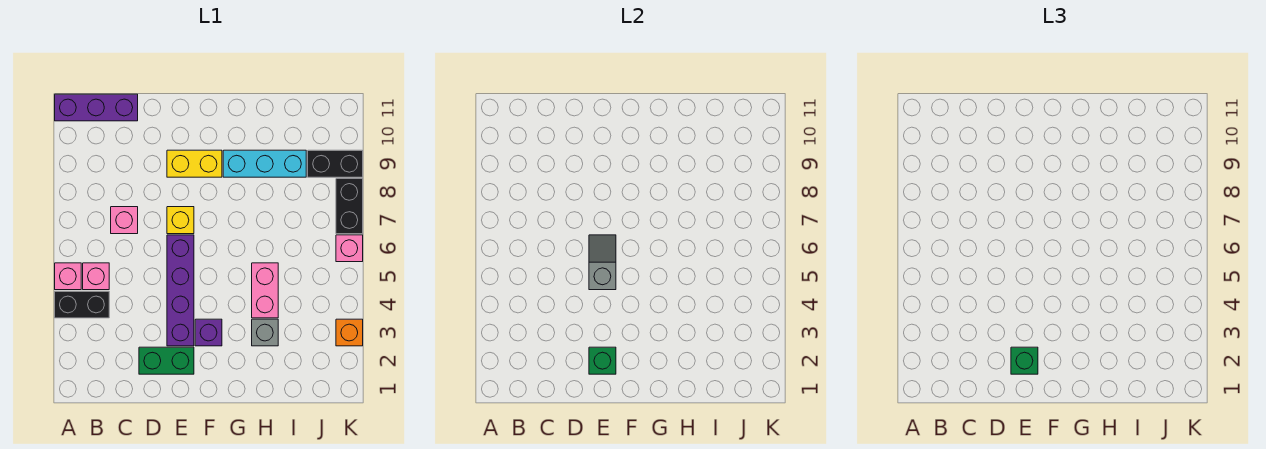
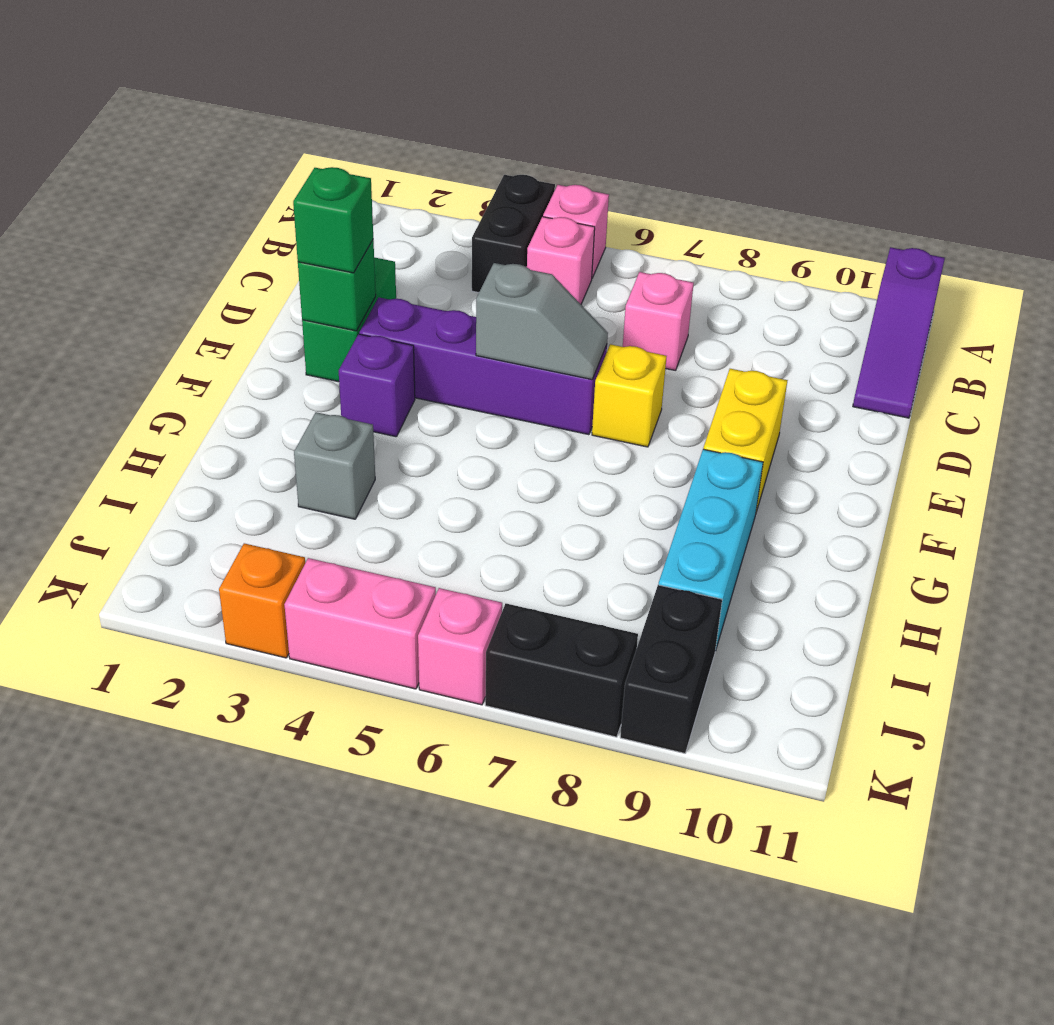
purple brick A11:C11 level 1 -> purple slope A11:C11 level 1 top A
pink brick H4:H5 level 1 -> pink brick K4:K5 level 1

